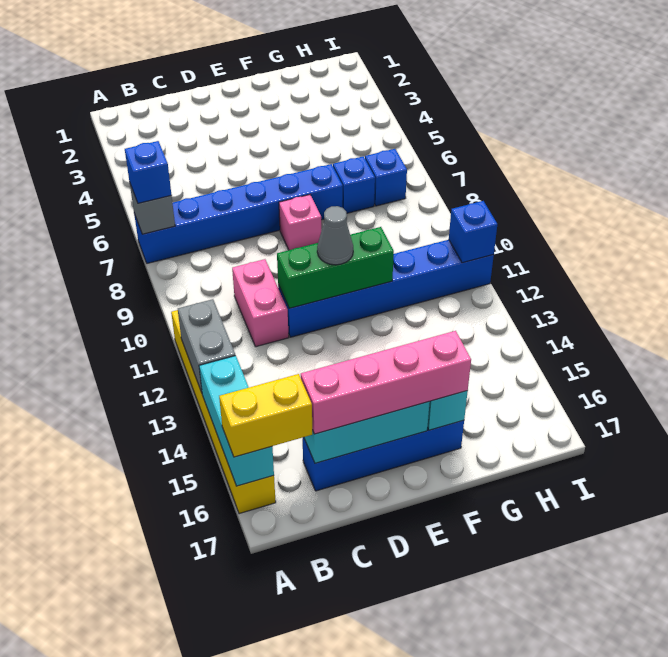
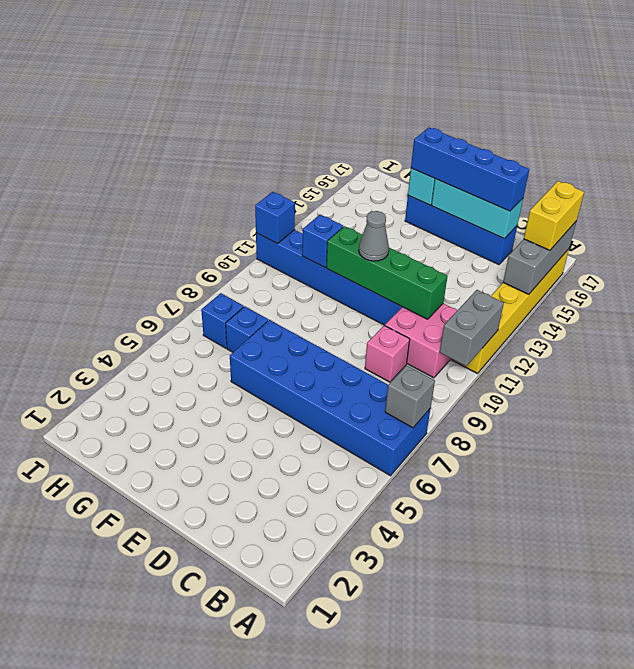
blue brick A7:F7 level 1 -> blue brick A6:F7 level 1
blue brick A7 level 3 -> blue brick G11 level 2
grey brick A12:A13 level 2 -> grey brick A10:A11 level 2
cyan brick A14:A16 level 2 -> grey brick A14:A16 level 2
yellow brick A16:B16 level 3 -> yellow brick A15:A16 level 3
pink brick C10:C11 level 1 -> pink brick B10:C11 level 1
pink brick C16:F16 level 3 -> blue brick C16:F16 level 3
green brick D11:F11 level 2 -> green brick C11:F11 level 2
pink brick E8 level 1 -> pink brick C9 level 1

